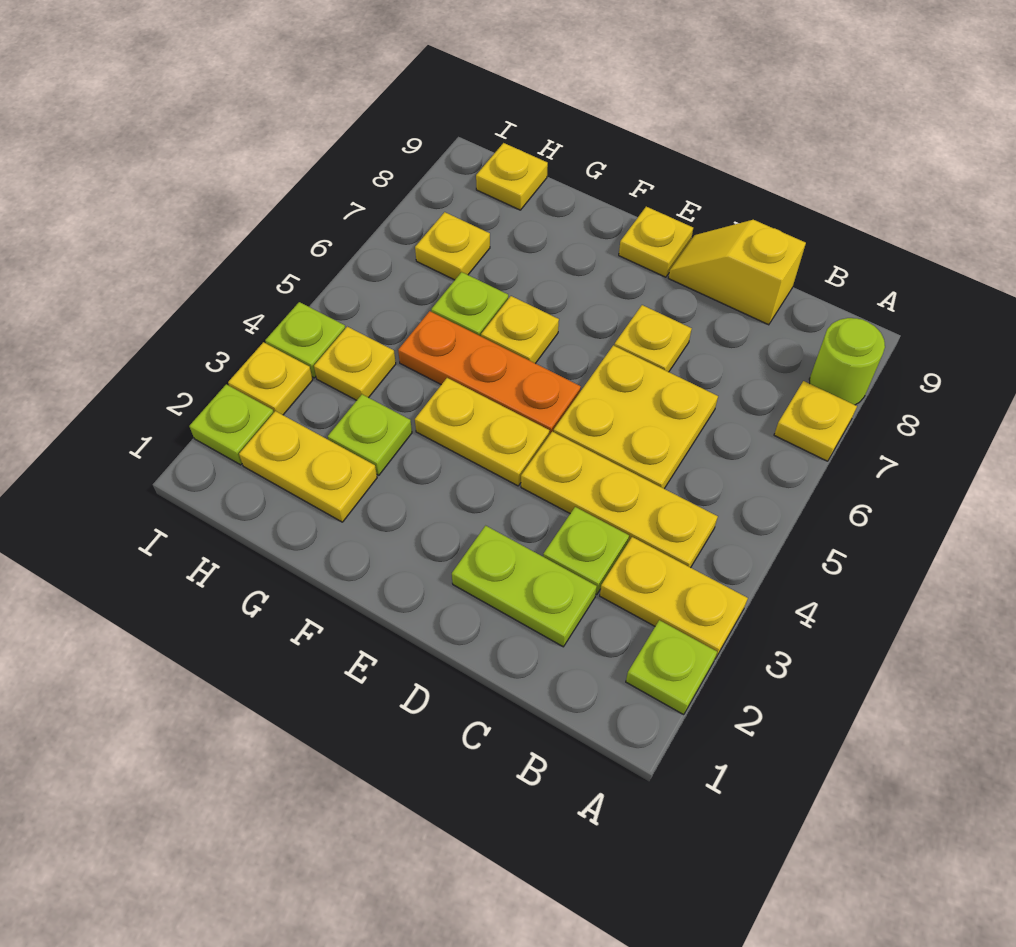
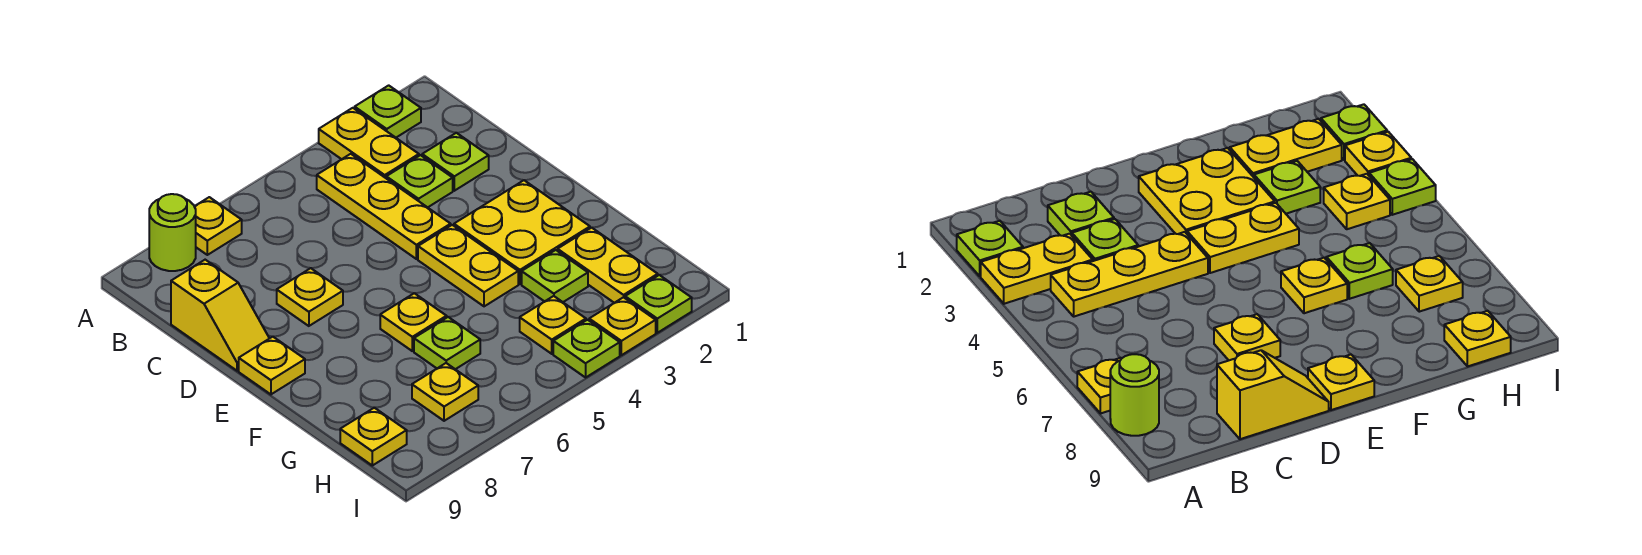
lime plate C2:D2 level 1 -> lime plate C2 level 1
yellow plate C5:D6 level 1 -> yellow plate E2:F3 level 1
orange plate E5:G5 level 1 -> none

